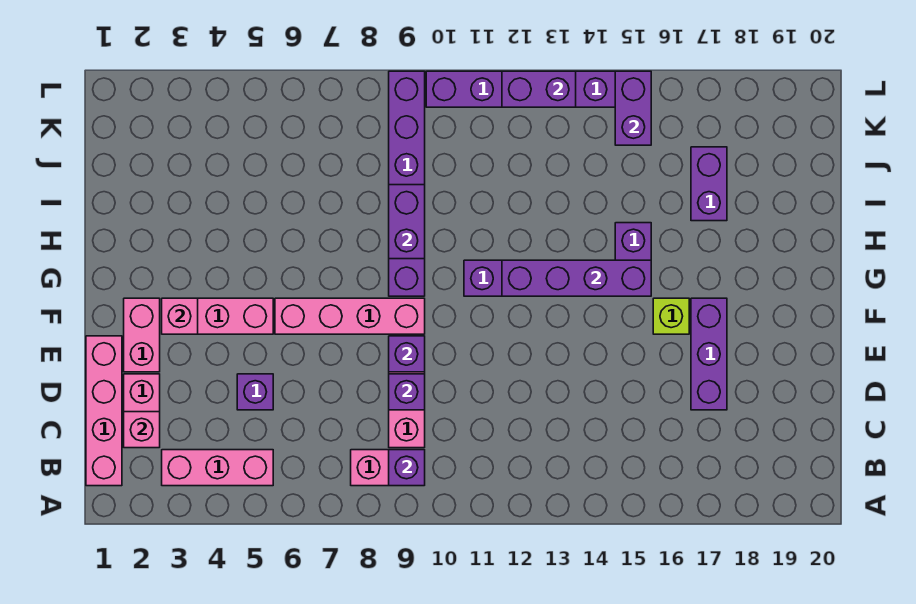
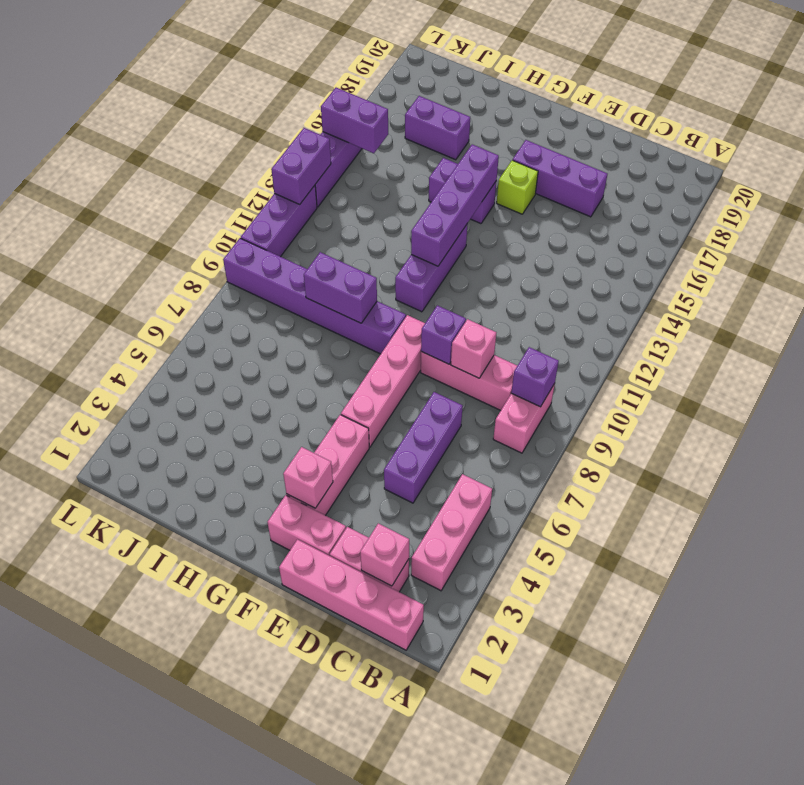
purple brick D5 level 1 -> purple brick D5:D7 level 1
purple brick D9 level 2 -> pink brick D9 level 2

